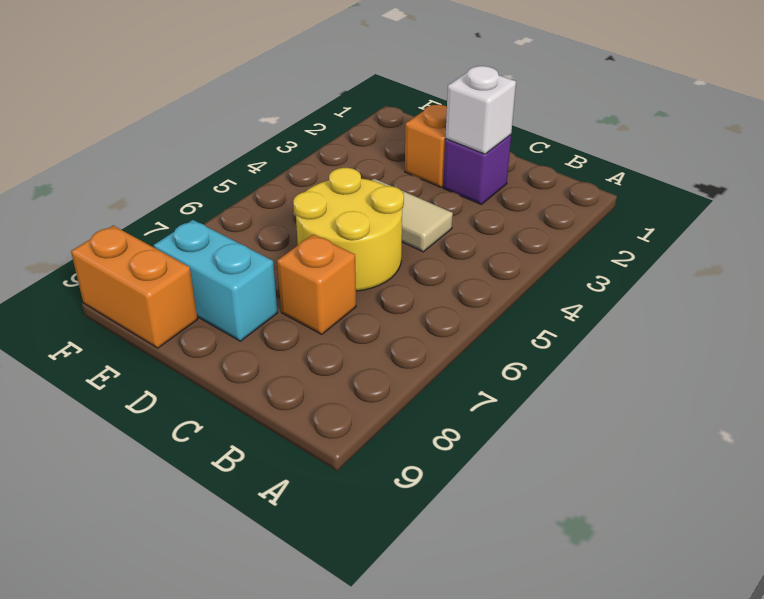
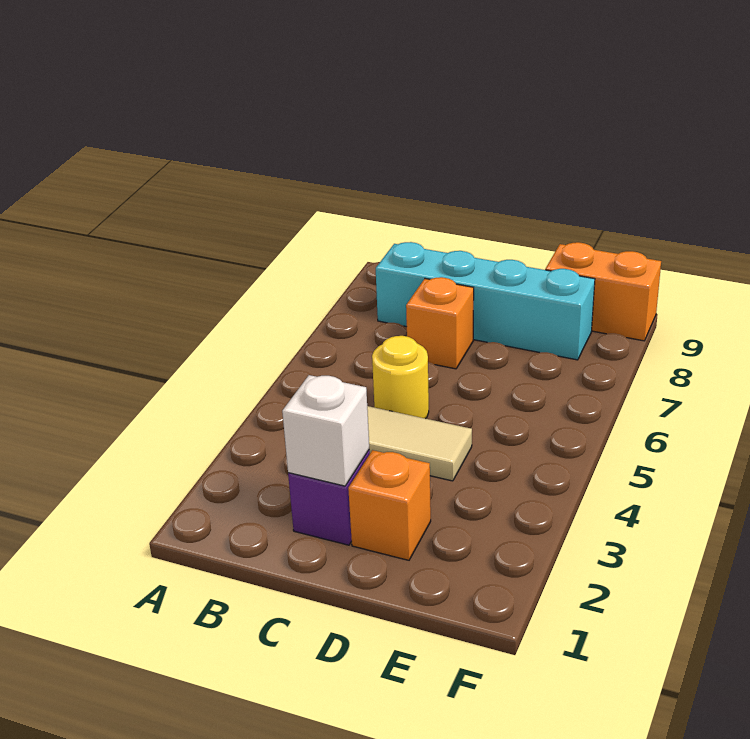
yellow round brick C5:D6 level 1 -> yellow round brick C5 level 1
cyan brick D8:E8 level 1 -> cyan brick B8:E8 level 1

